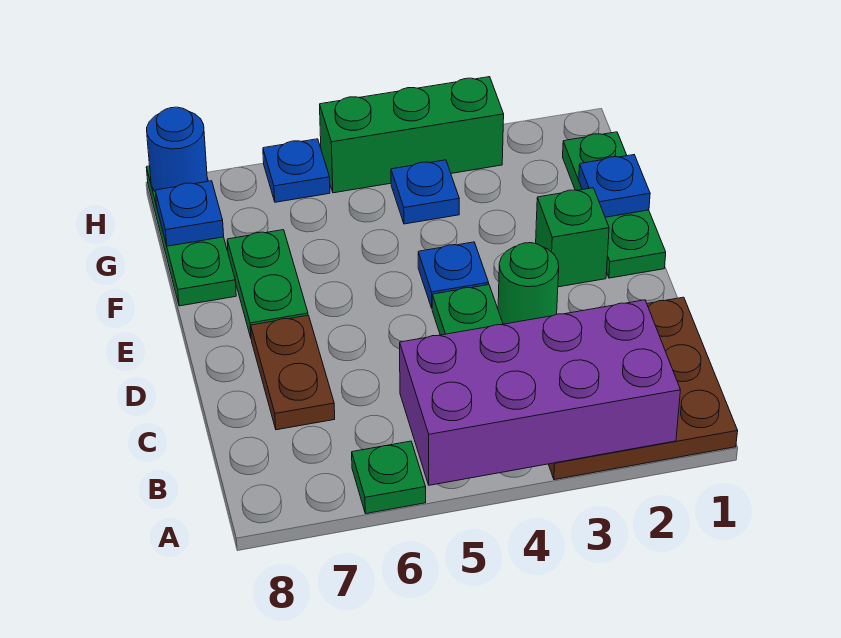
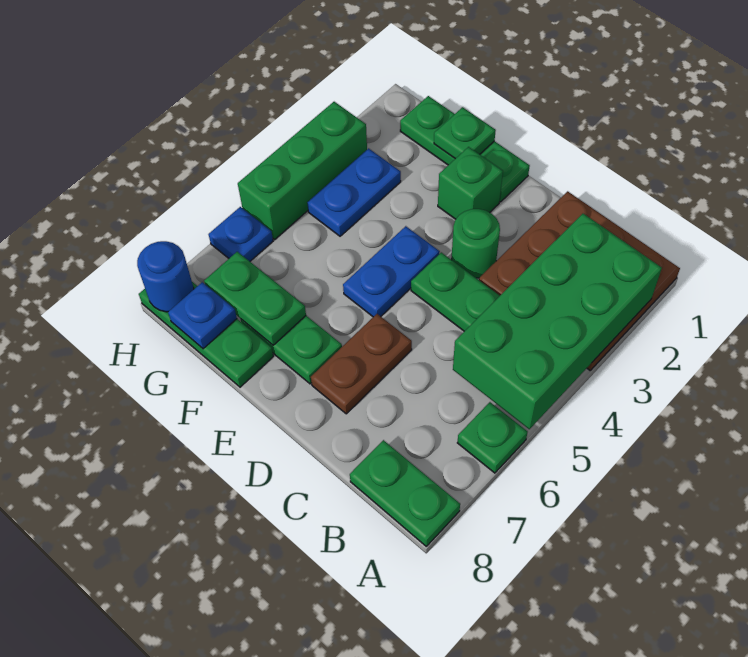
purple brick A2:B5 level 2 -> green brick A2:B5 level 2
none -> green plate A8:B8 level 1
brown plate C7:D7 level 1 -> brown plate D6:D7 level 1
blue plate E4 level 1 -> blue plate E4:E5 level 1
blue plate F1 level 2 -> green plate F1 level 2
none -> green plate F7:G7 level 2
blue plate G4 level 1 -> blue plate G3:G4 level 1

